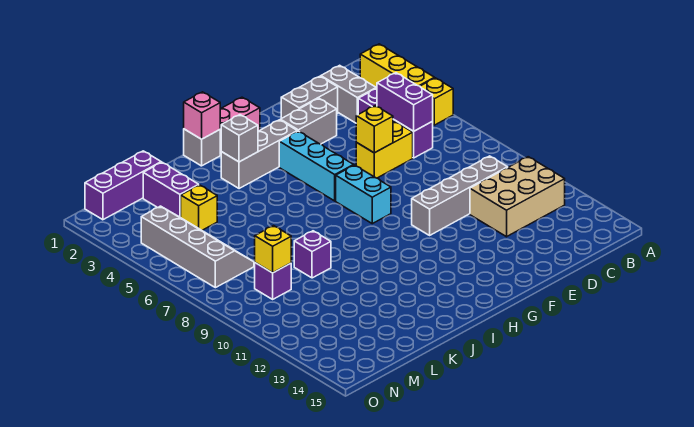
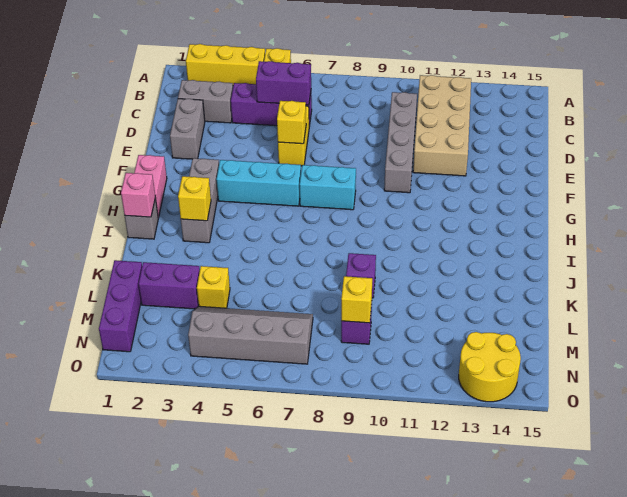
tan brick B11:D12 level 1 -> tan brick B11:E12 level 1
grey brick E3:F3 level 1 -> none
grey brick I3 level 2 -> yellow brick I3 level 2
none -> yellow round brick N13:O14 level 1

